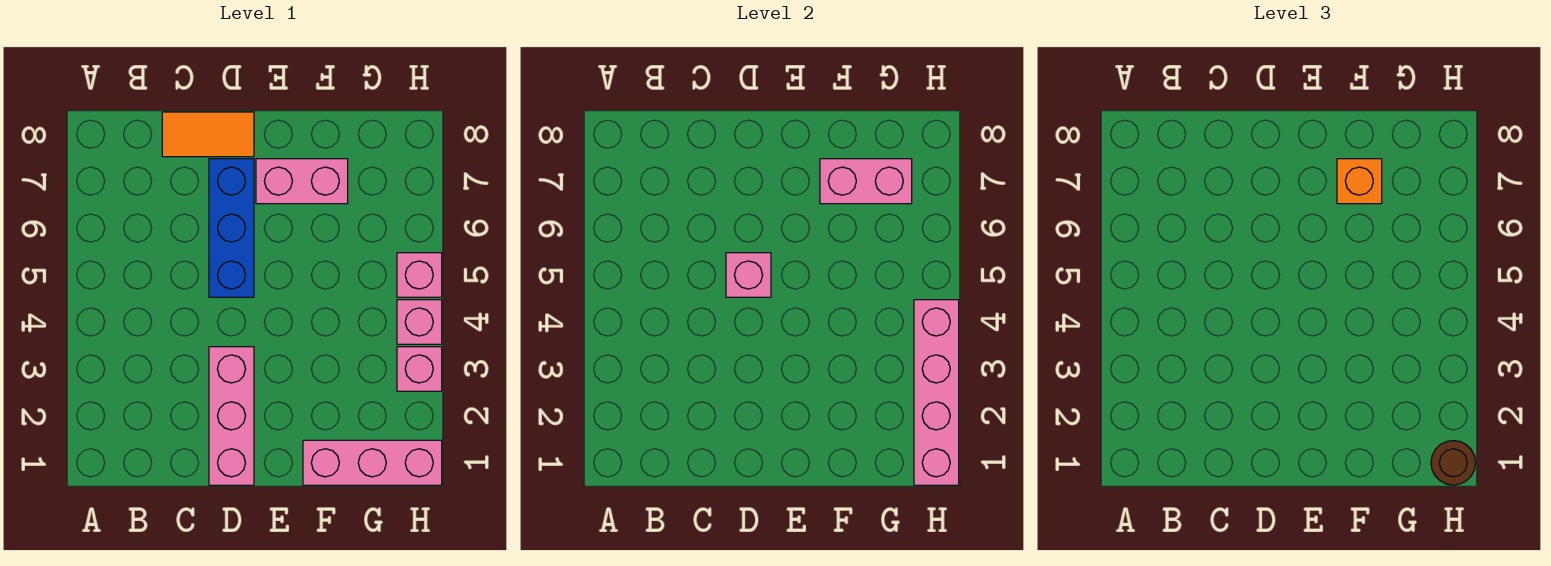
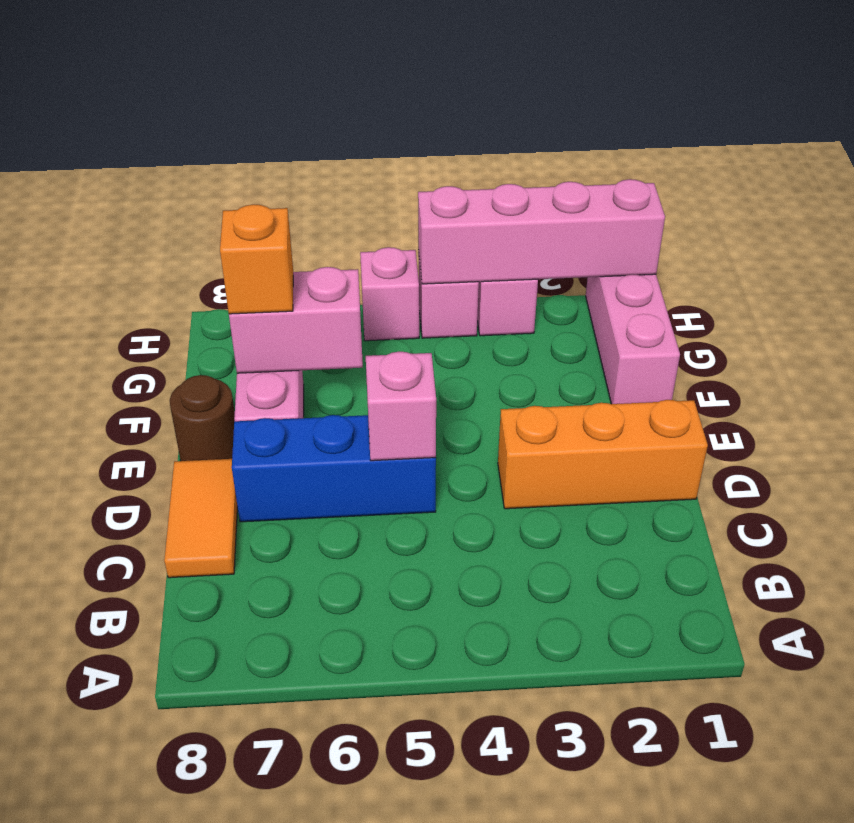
pink brick D1:D3 level 1 -> orange brick D1:D3 level 1
pink brick F7:G7 level 2 -> pink brick F6:F7 level 2
brown round brick H1 level 3 -> brown round brick E8 level 1

